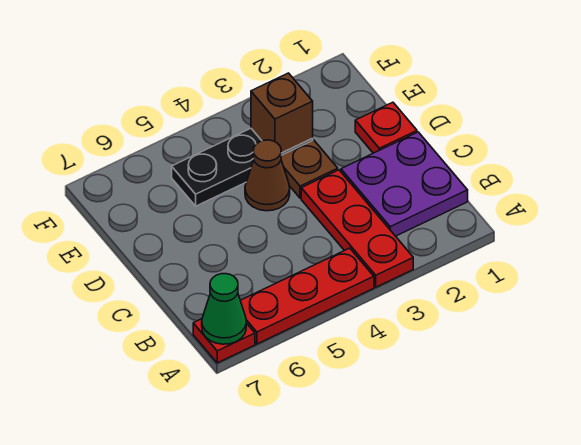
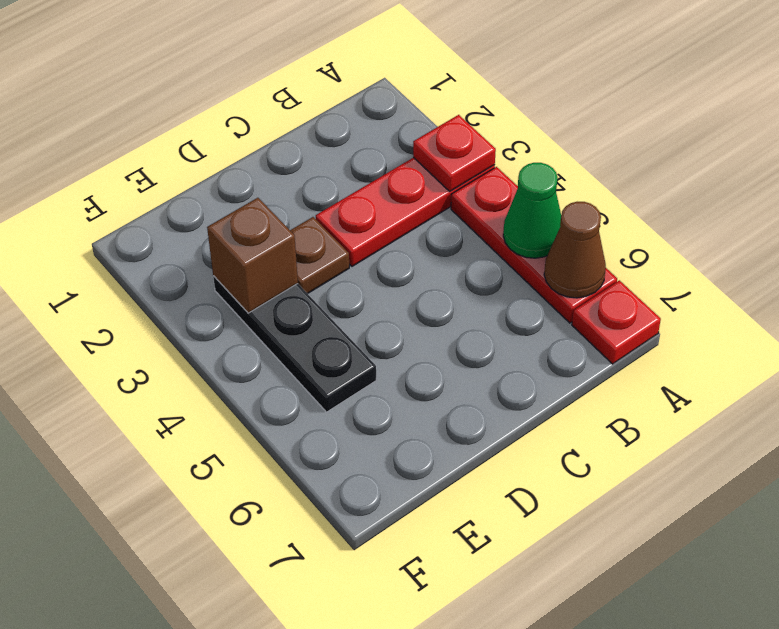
green cone A7 level 2 -> green cone A5 level 2
purple plate B1:C2 level 1 -> none
red plate D1 level 1 -> red plate A3 level 2
brown cone D4 level 1 -> brown cone A6 level 2

